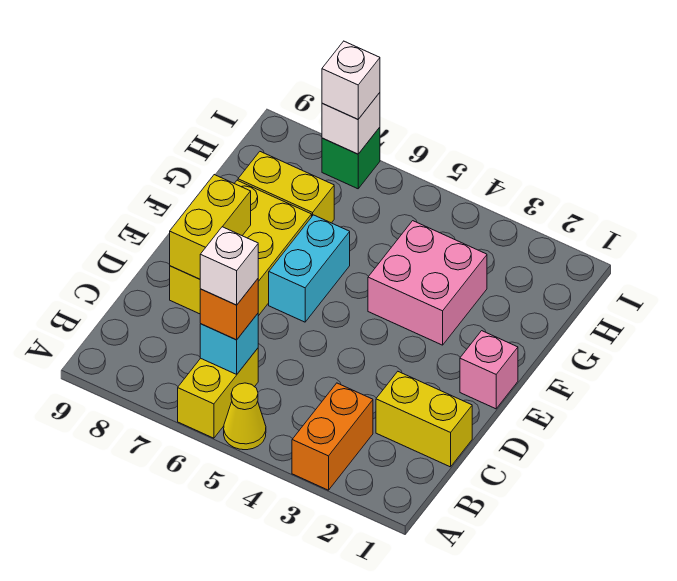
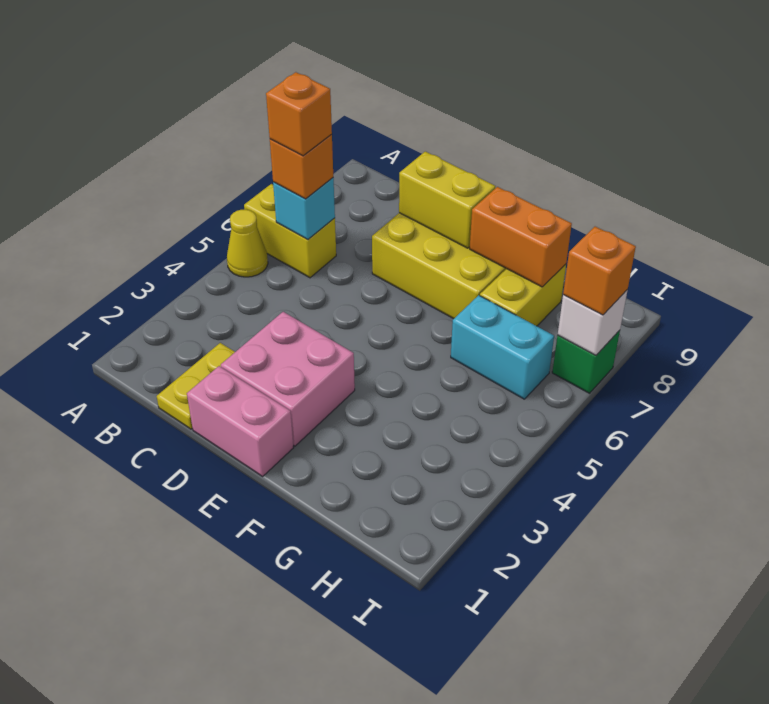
orange brick A3:B3 level 1 -> orange brick F8:G8 level 2
white brick B6 level 4 -> orange brick B6 level 4
yellow brick C1:C2 level 1 -> yellow plate C1:C2 level 1
pink brick E1 level 1 -> pink brick D1:E1 level 1
cyan brick E6:F6 level 1 -> cyan brick G6:H6 level 1
pink brick F3:G4 level 1 -> pink brick D2:E3 level 1
white brick I7 level 3 -> orange brick I7 level 3

